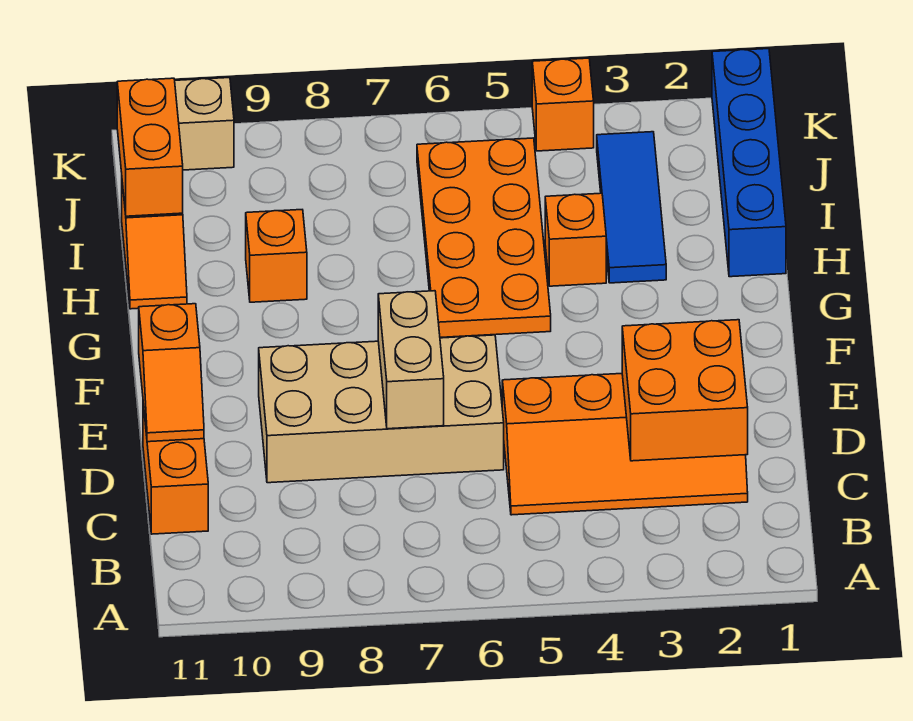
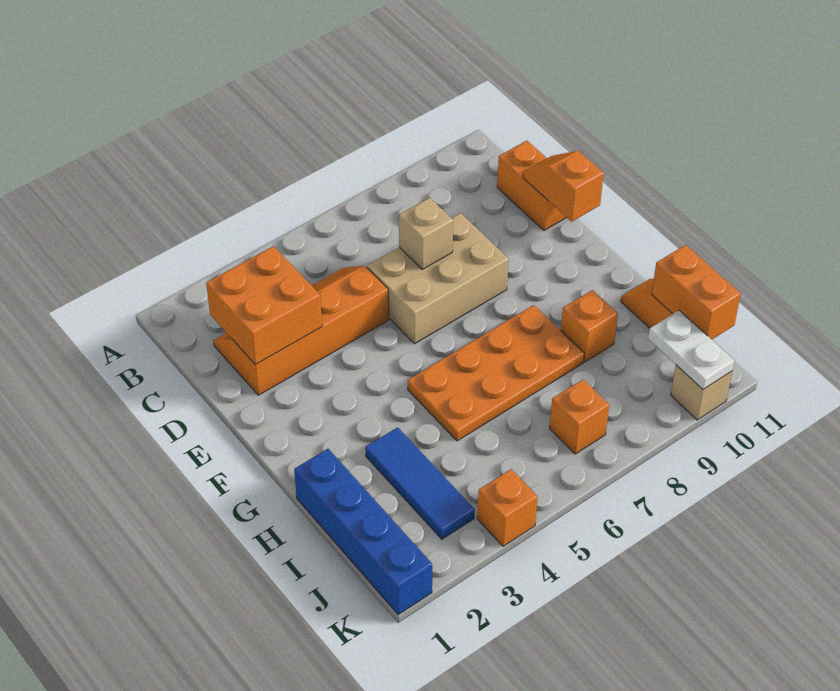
tan brick D6:E9 level 1 -> tan brick D6:E8 level 1
tan brick D7:E7 level 2 -> tan brick D7 level 2
orange plate G5:J6 level 1 -> orange plate G5:H8 level 1
orange brick H4 level 1 -> orange brick J7 level 1
none -> white plate J10:K10 level 2

